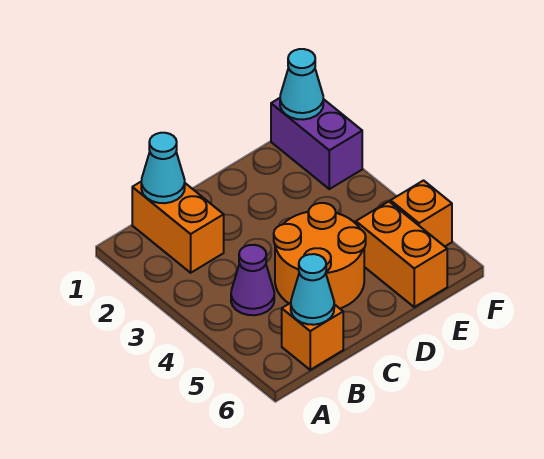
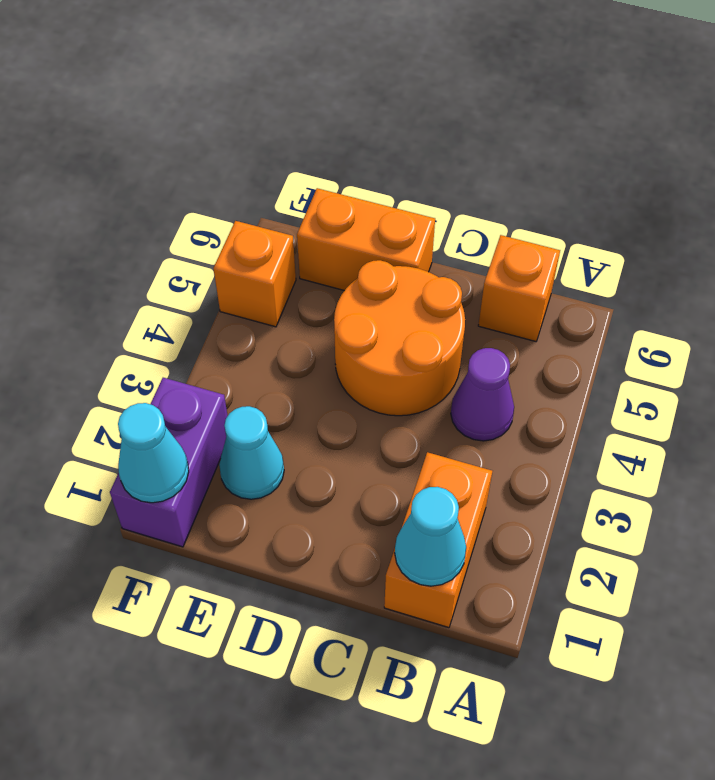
cyan cone B6 level 2 -> cyan cone E2 level 1
orange brick E5:E6 level 1 -> orange brick D6:E6 level 1

